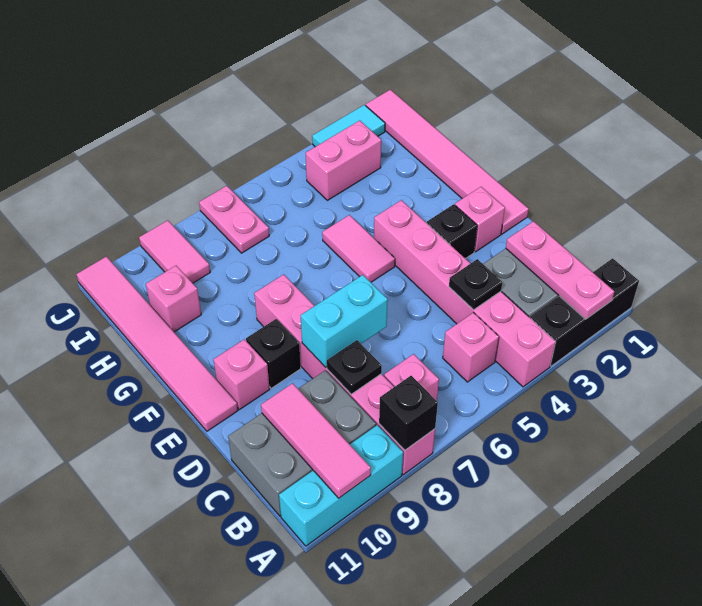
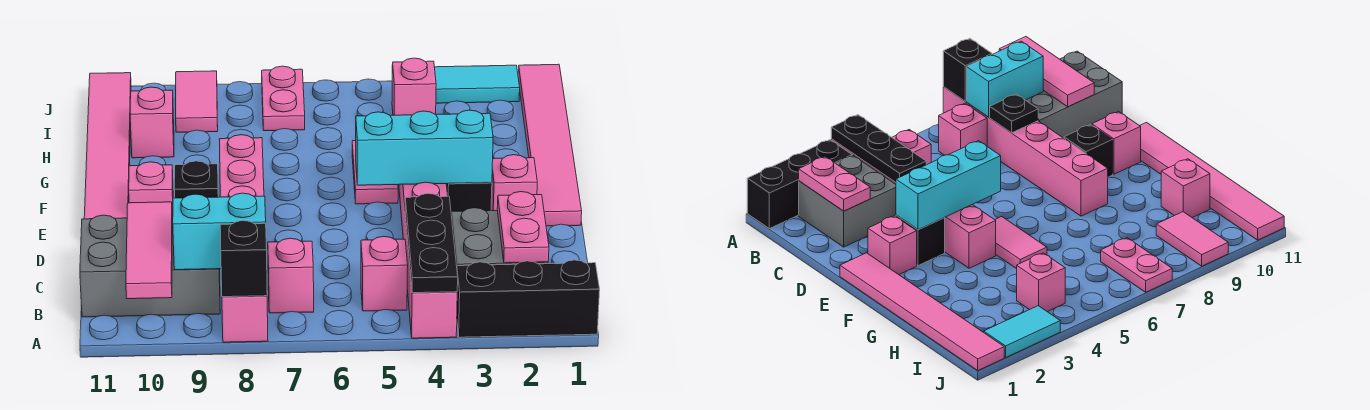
pink plate A2:C2 level 2 -> pink plate B2:C2 level 2
cyan brick A9:A11 level 1 -> cyan brick E3:E5 level 2
black plate C4 level 2 -> black plate A4:C4 level 2
cyan brick D7:D8 level 2 -> cyan brick B8:B9 level 2
pink brick I3:I4 level 1 -> pink brick I4 level 1

